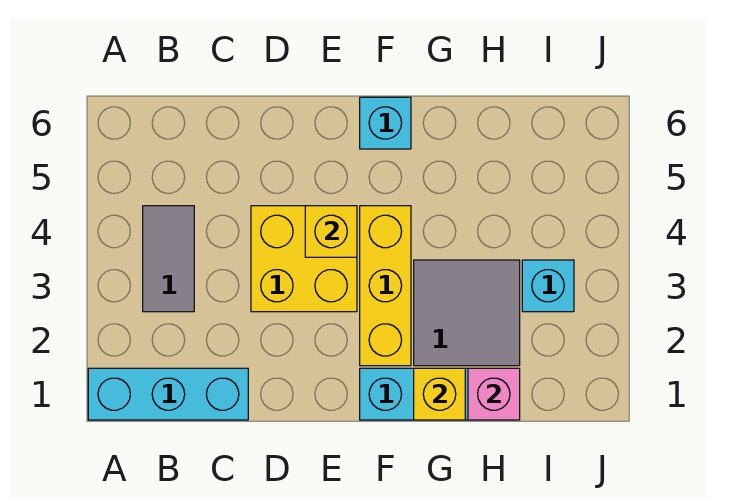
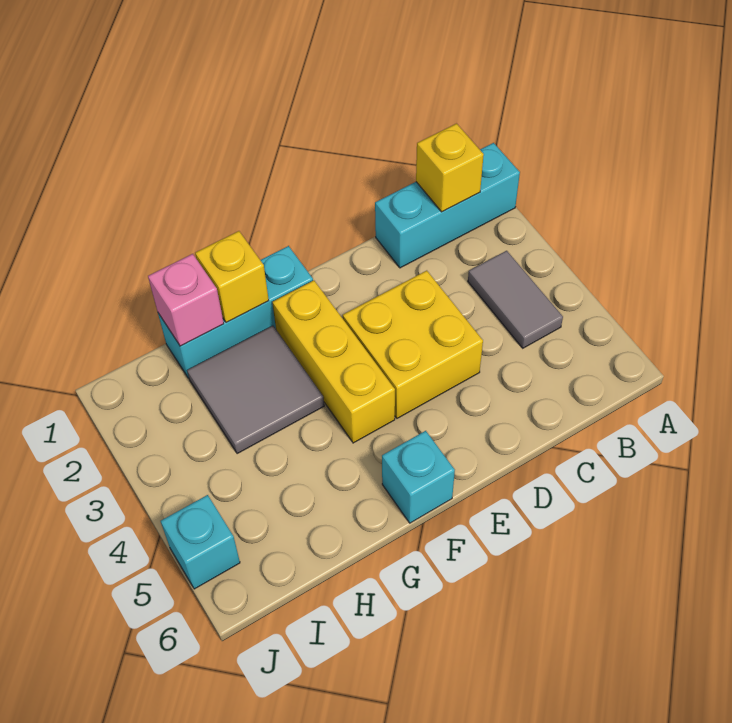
yellow brick E4 level 2 -> yellow brick B1 level 2
cyan brick I3 level 1 -> cyan brick J5 level 1

